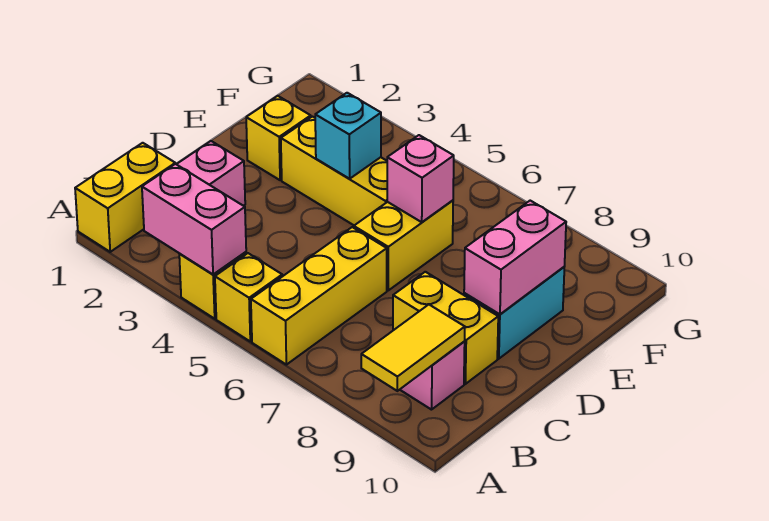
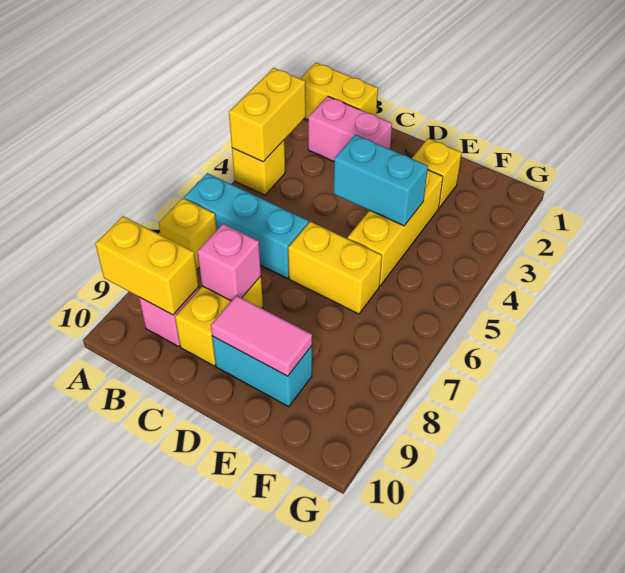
pink brick A3:A4 level 2 -> yellow brick A3:A4 level 2
yellow brick A5 level 1 -> yellow brick A7 level 1
yellow brick A6:C6 level 1 -> cyan brick A6:C6 level 1
yellow tile A9:B9 level 2 -> yellow brick A9:B9 level 2
pink brick D9:E9 level 2 -> pink tile D9:E9 level 2
cyan brick E4 level 2 -> cyan brick D4:E4 level 2
pink brick E6 level 2 -> pink brick C8 level 2

